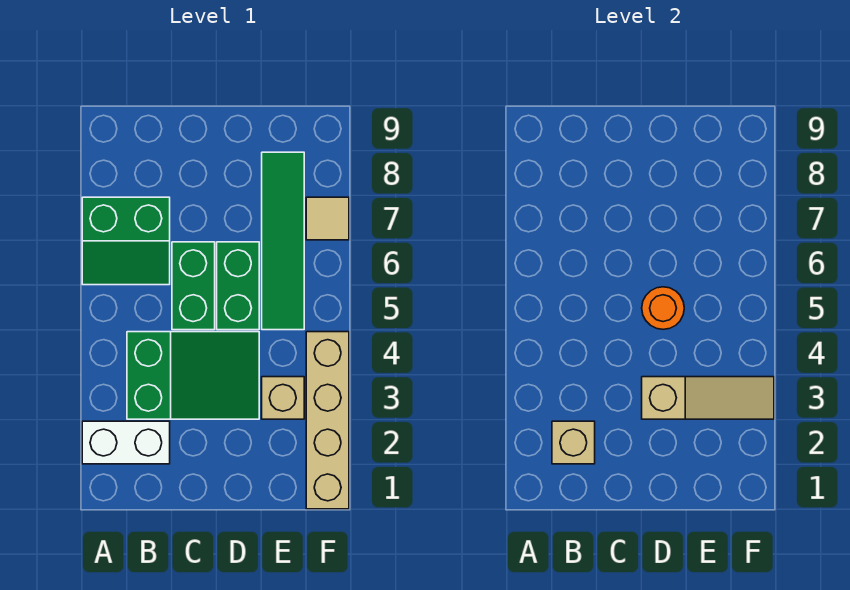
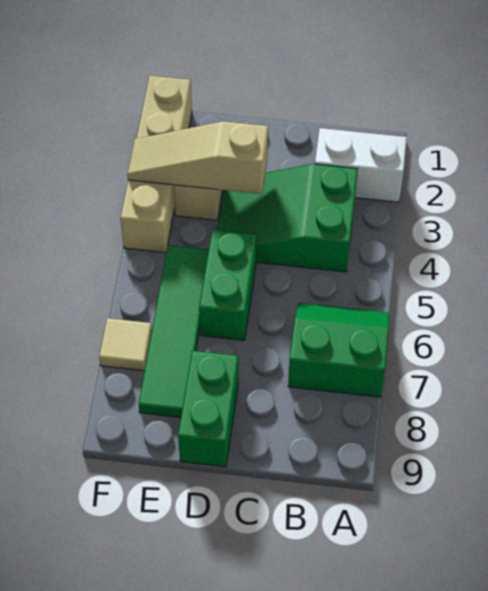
tan brick B2 level 2 -> none
green brick C5:C6 level 1 -> green brick D8:D9 level 1
orange round brick D5 level 2 -> none

